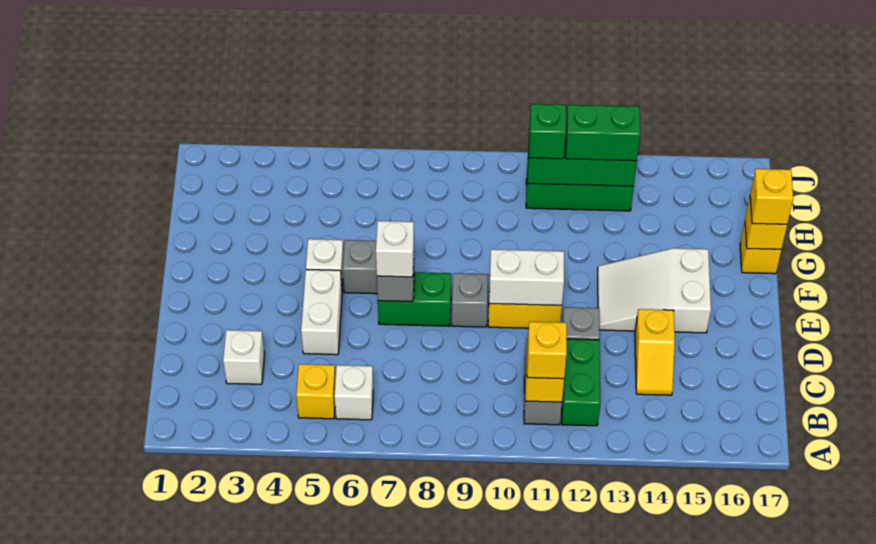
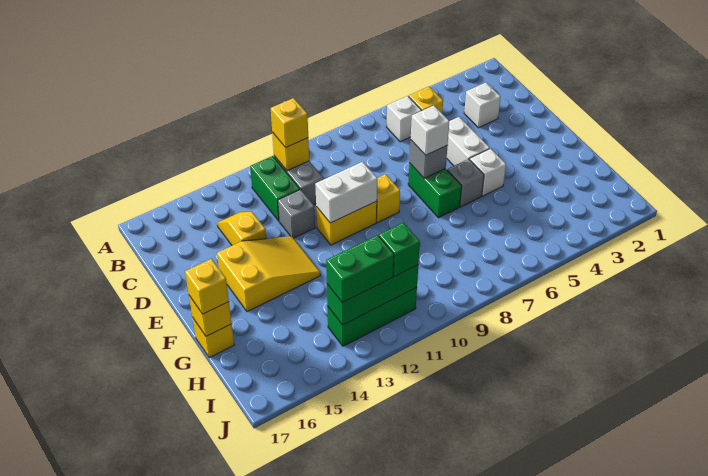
green brick E7:E8 level 1 -> green brick E7:F7 level 1
grey brick E9 level 1 -> yellow brick E9 level 1
white slope E13:F15 level 1 top 15 -> yellow slope E13:F15 level 1 top 15

